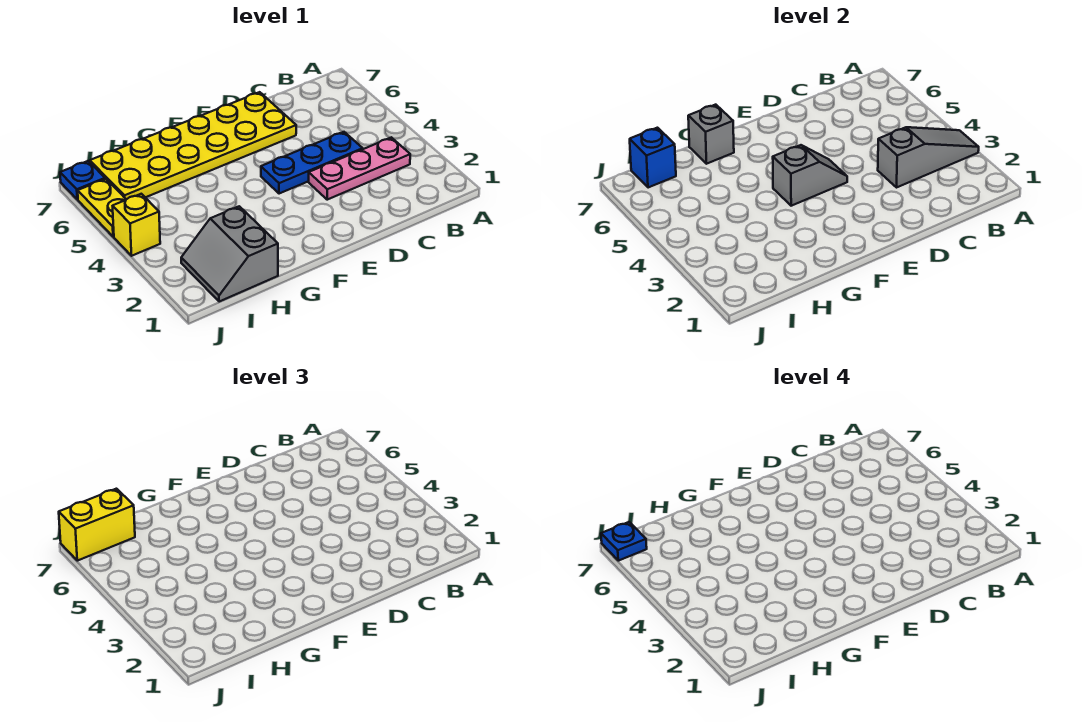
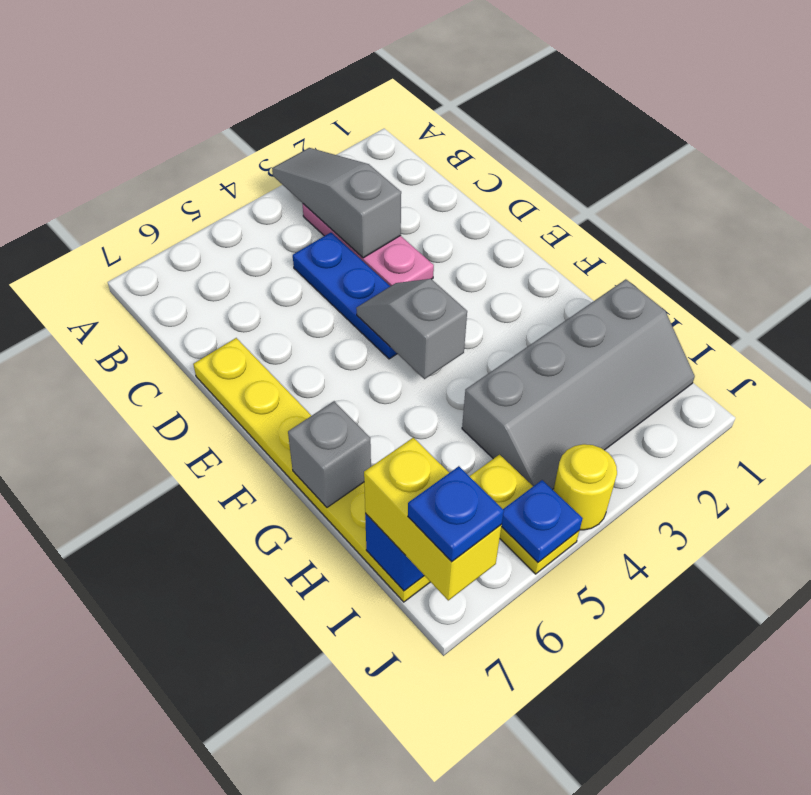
yellow plate D6:I7 level 1 -> yellow plate D7:I7 level 1
grey slope H1:I2 level 1 top H -> grey slope H1:I4 level 1 top H
yellow brick J4 level 1 -> yellow round brick J4 level 1
yellow plate J5:J6 level 1 -> yellow plate I5:J5 level 1
blue plate J7 level 1 -> blue plate J5 level 2

